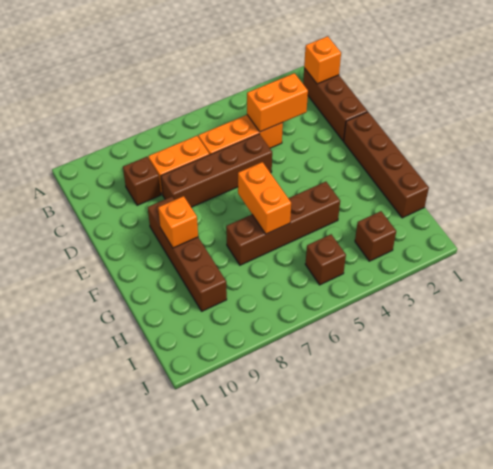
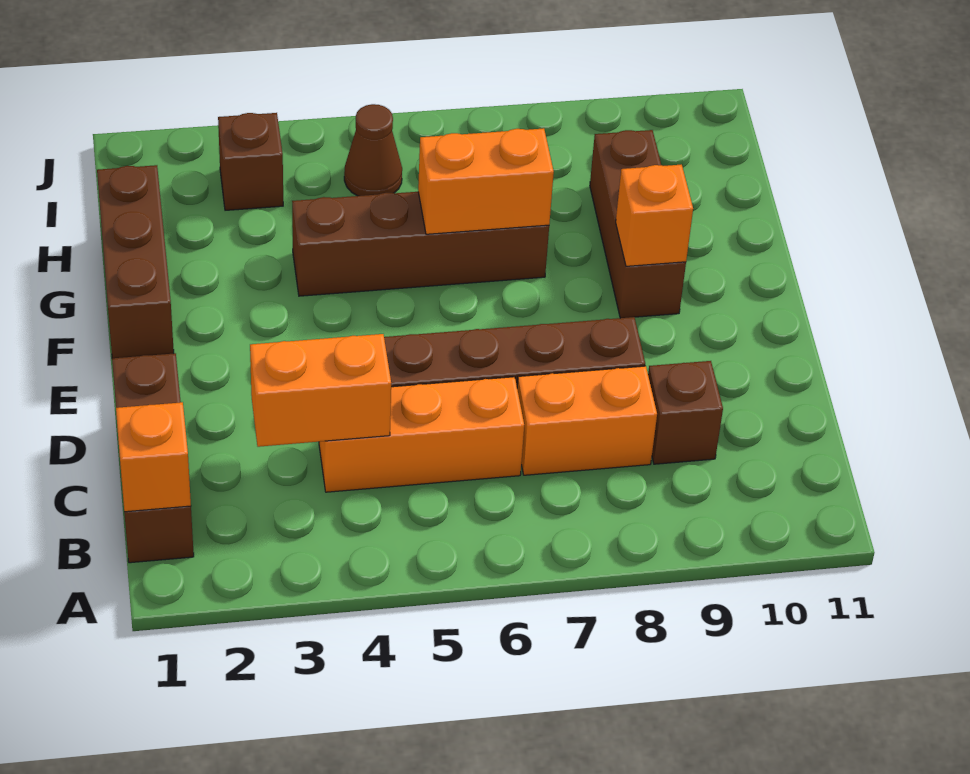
brown brick E1:H1 level 1 -> brown brick F1:H1 level 1
brown brick E9:H9 level 1 -> brown brick F9:H9 level 1
orange brick F6:G6 level 2 -> orange brick G6:G7 level 2
brown brick I5 level 1 -> brown cone I5 level 1

